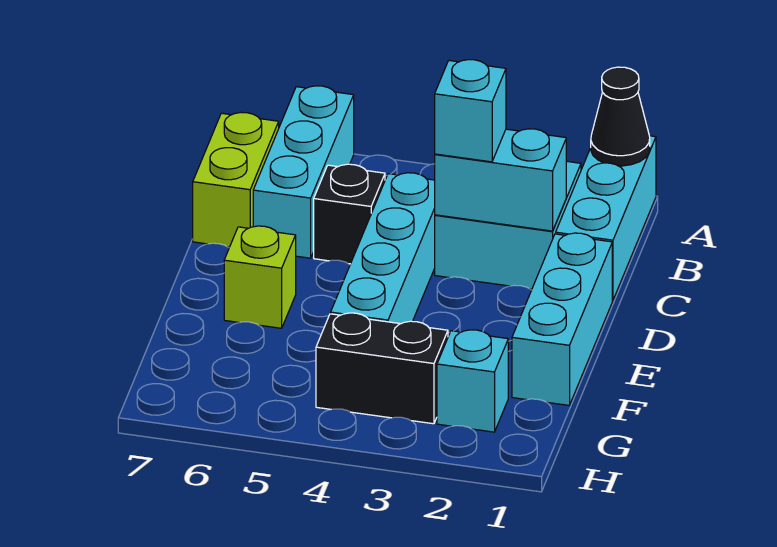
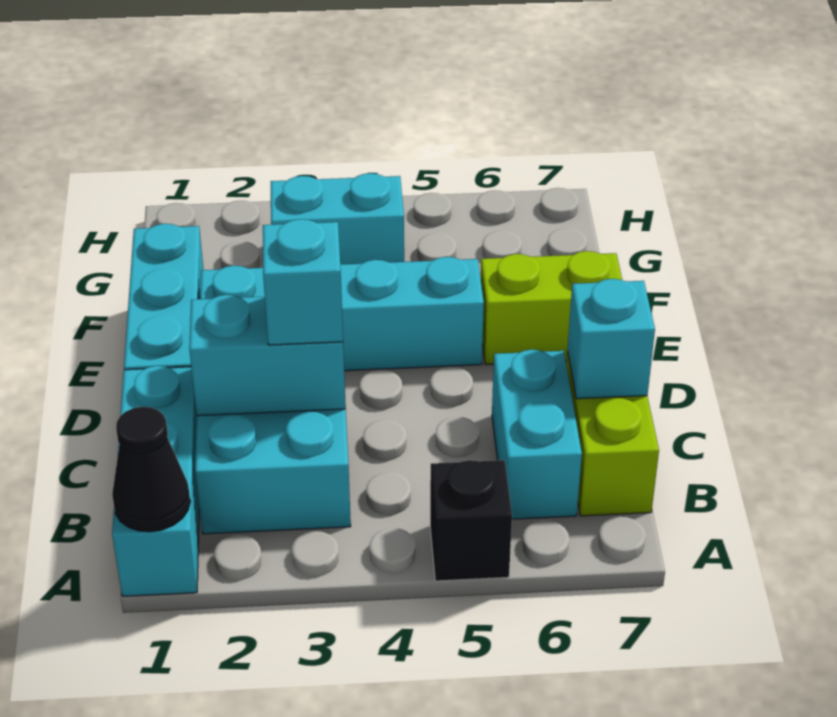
cyan brick A6:C6 level 1 -> cyan brick B6:C6 level 1
cyan brick C4:F4 level 1 -> cyan brick E2:E5 level 1
black brick C5 level 1 -> black brick A5 level 1
lime brick E6 level 1 -> lime brick E6:E7 level 1
cyan brick G2 level 1 -> cyan brick C7 level 2
black brick G3:G4 level 1 -> cyan brick G3:G4 level 1

